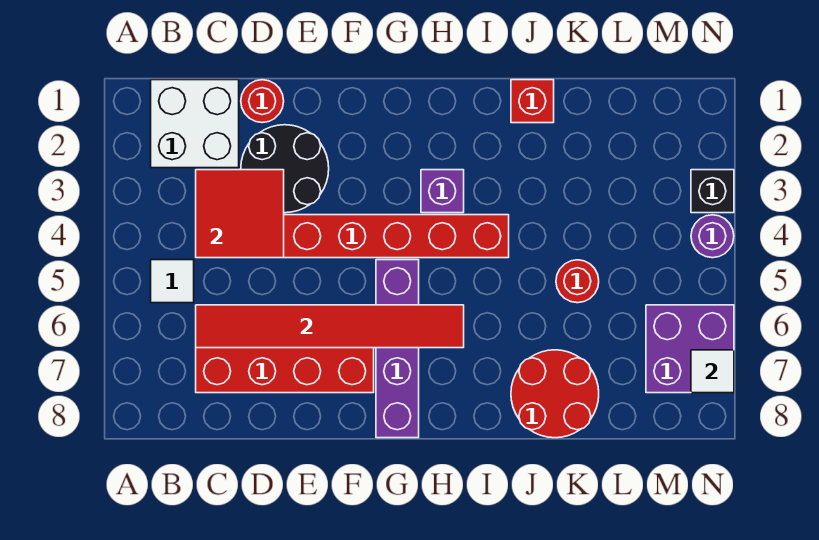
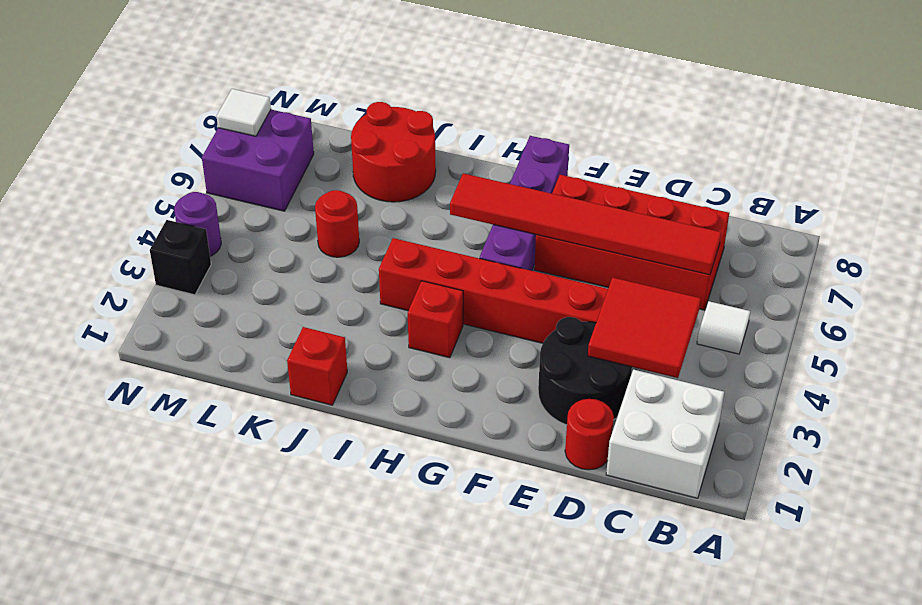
purple brick H3 level 1 -> red brick H3 level 1

